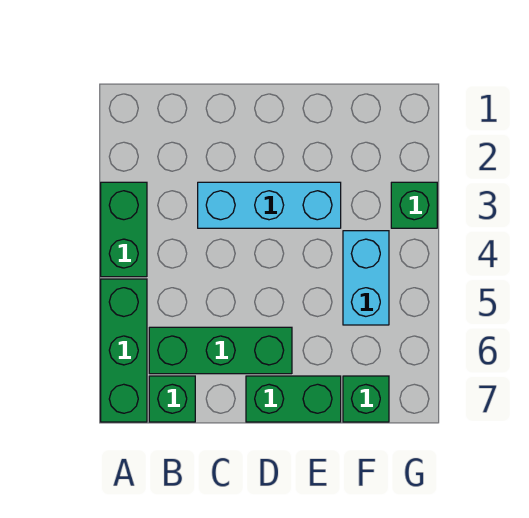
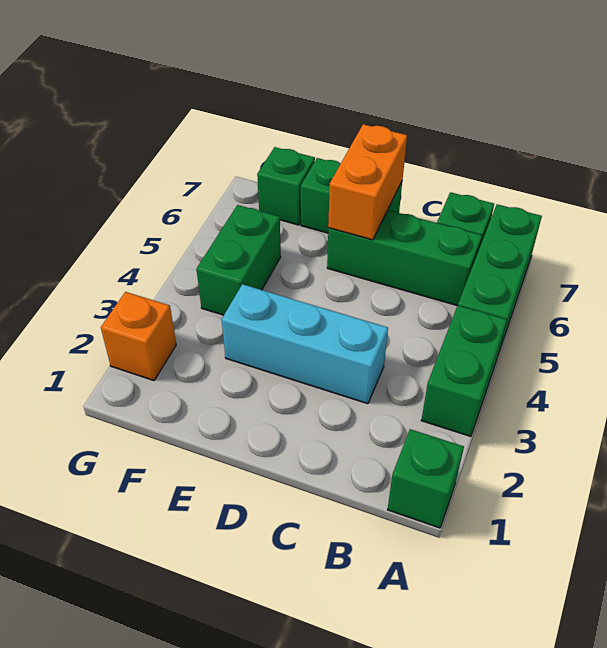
none -> orange brick D6:D7 level 2
cyan brick F4:F5 level 1 -> green brick F4:F5 level 1
none -> orange brick G2 level 1
green brick G3 level 1 -> green brick A1 level 1

